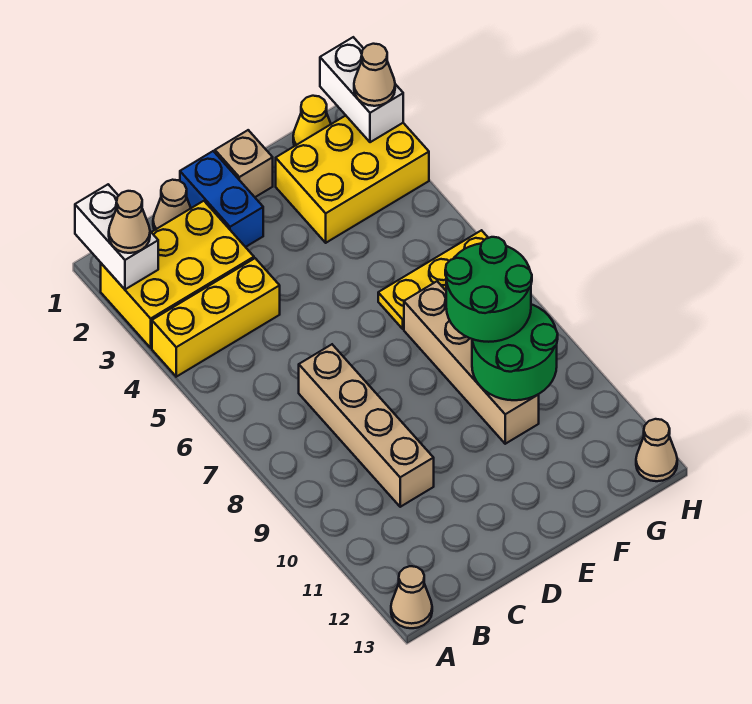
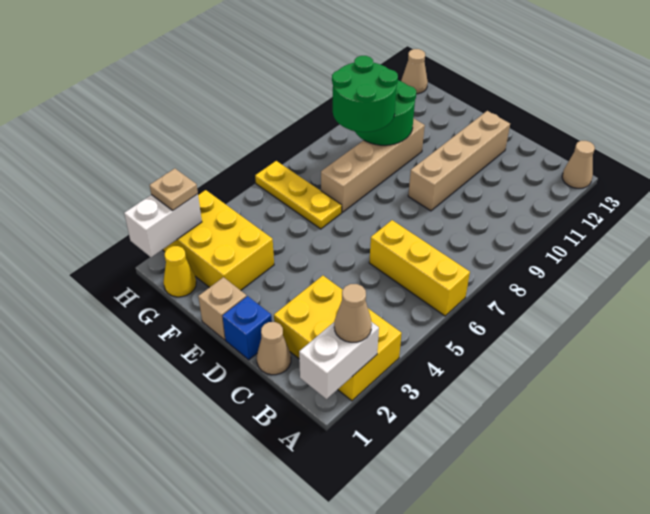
yellow brick A4:C4 level 1 -> yellow brick A6:C6 level 1
tan brick C7:C10 level 1 -> tan brick D9:D12 level 1
blue brick D1:D2 level 1 -> blue brick D1 level 1
tan cone H2 level 3 -> tan plate H2 level 3

